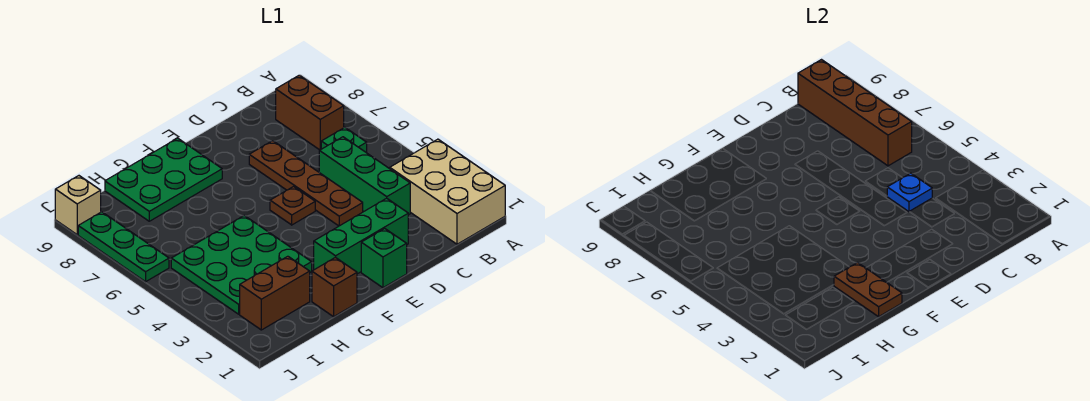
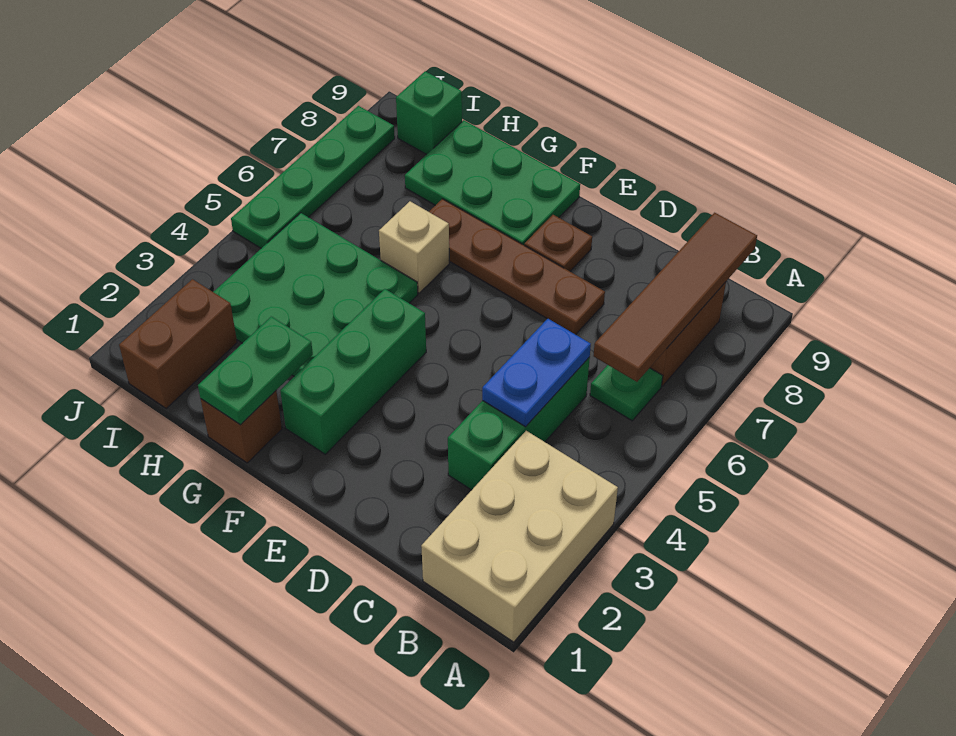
brown brick B6:B9 level 2 -> brown tile B6:B9 level 2
blue plate C4 level 2 -> blue plate C4:C5 level 2
green brick D2:F2 level 1 -> green brick F2:F4 level 1
brown plate D4:D7 level 1 -> brown plate D7:G7 level 1
green brick E1 level 1 -> green brick I9 level 1
brown plate E5 level 1 -> brown plate E8 level 1
brown plate G1:G2 level 2 -> green plate G1:G2 level 2
brown brick H2:I2 level 1 -> brown brick I1:I2 level 1
green plate J6:J8 level 1 -> green plate J5:J8 level 1
tan brick J9 level 1 -> tan brick G6 level 1

